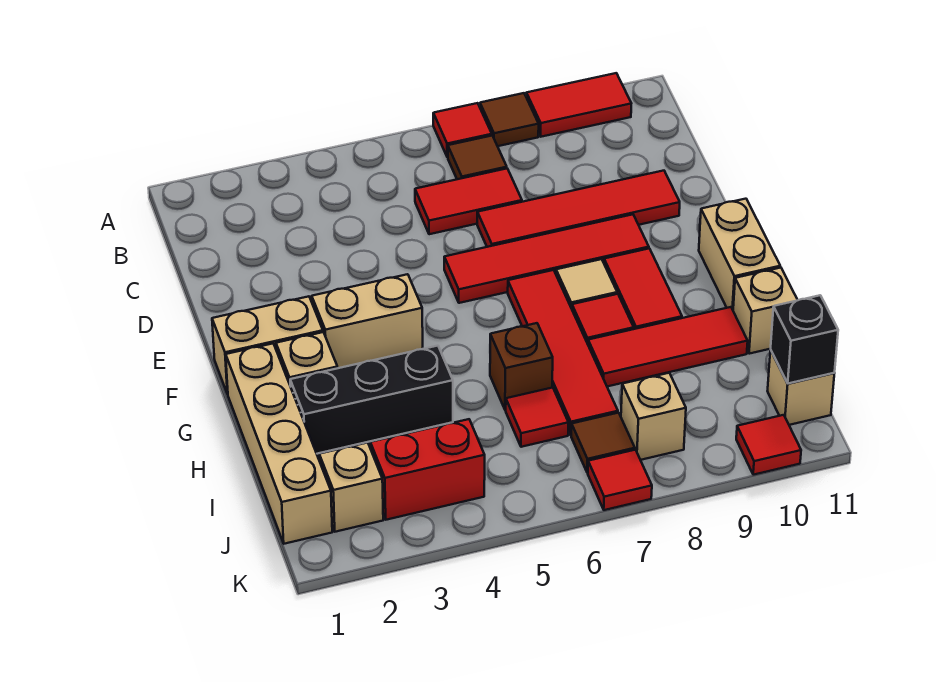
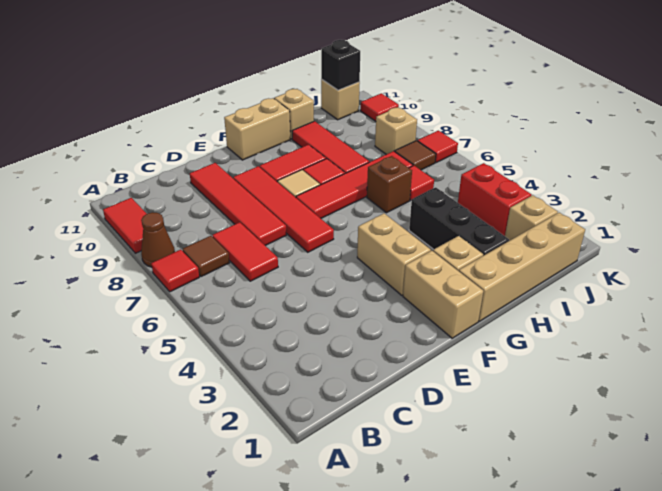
brown tile A8 level 1 -> brown cone A8 level 1

